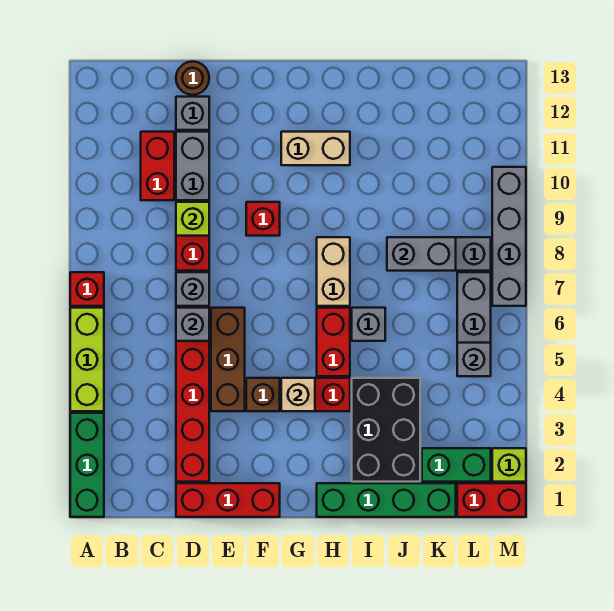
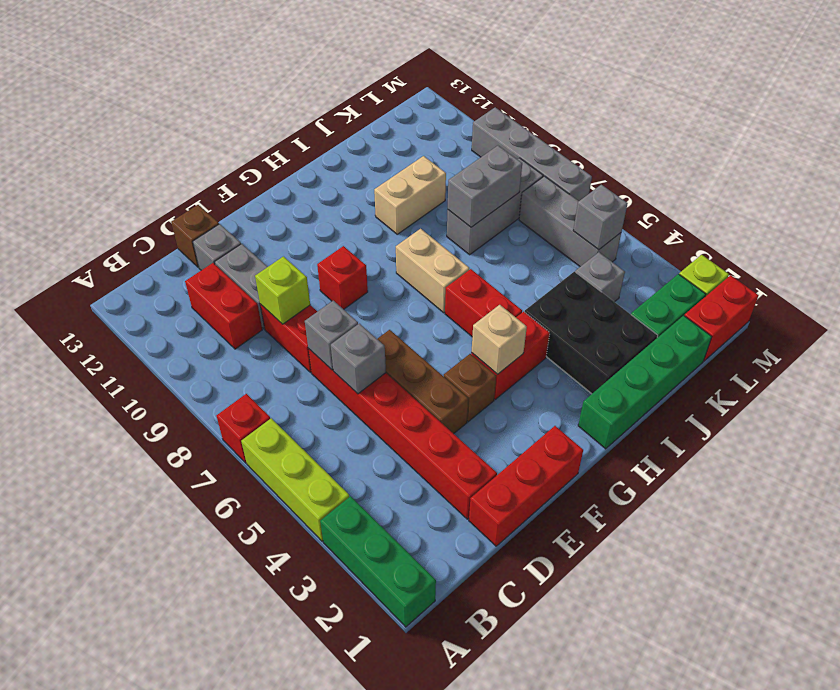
brown round brick D13 level 1 -> brown brick D13 level 1
tan brick G11:H11 level 1 -> tan brick I10:J10 level 1
grey brick I6 level 1 -> grey brick K4 level 1

